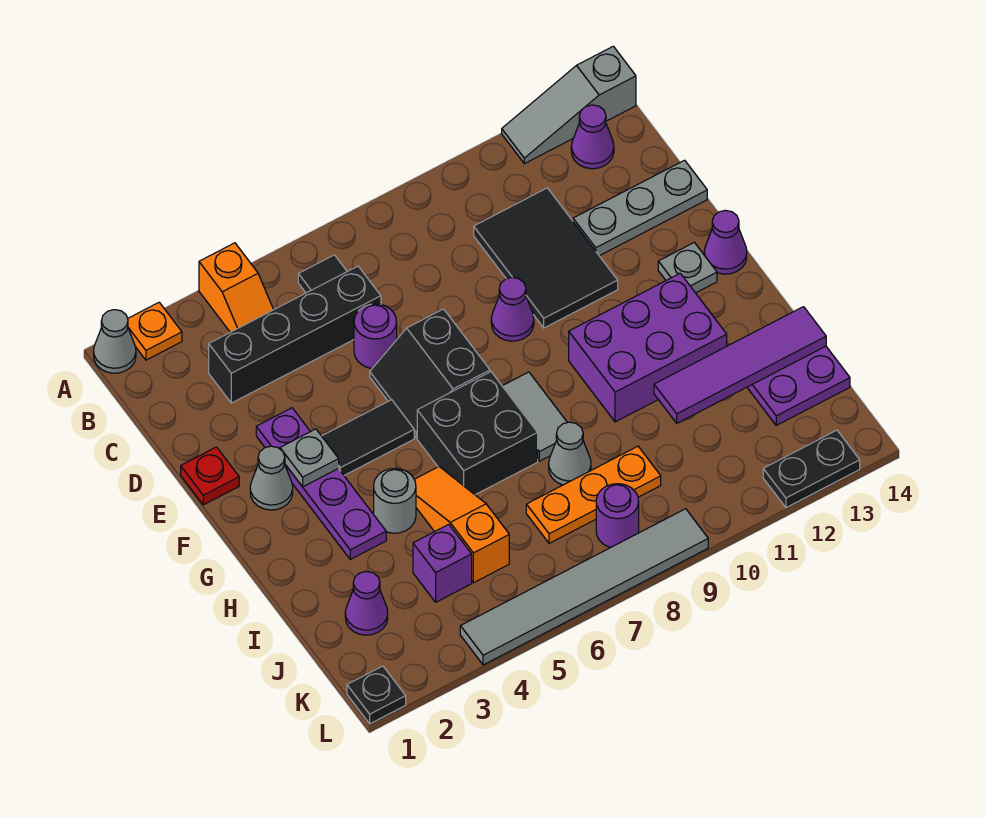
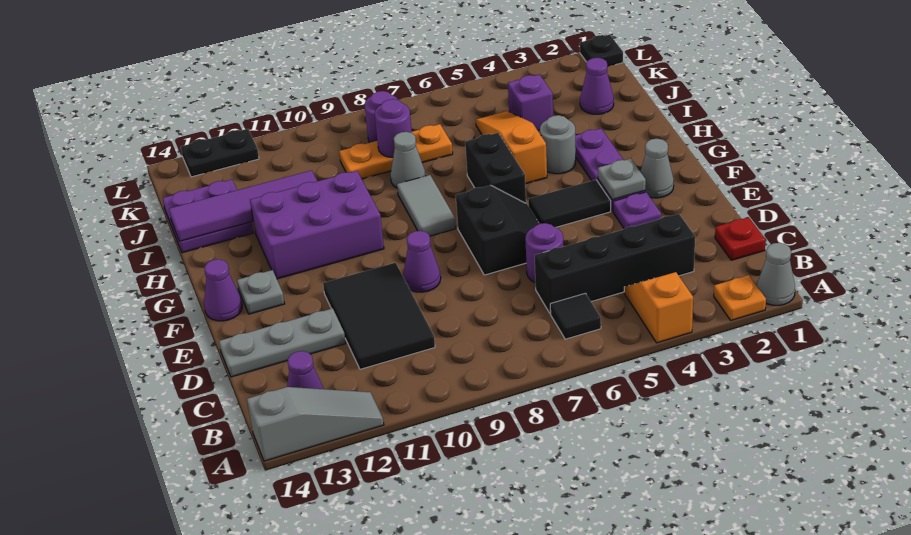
red plate E1 level 1 -> red plate C1 level 1
black brick G6:H7 level 1 -> black brick G6:H6 level 1
orange slope H5:J5 level 1 top J -> orange slope H5:J5 level 1 top H
none -> purple round brick J8 level 2
grey tile L4:L9 level 1 -> none

